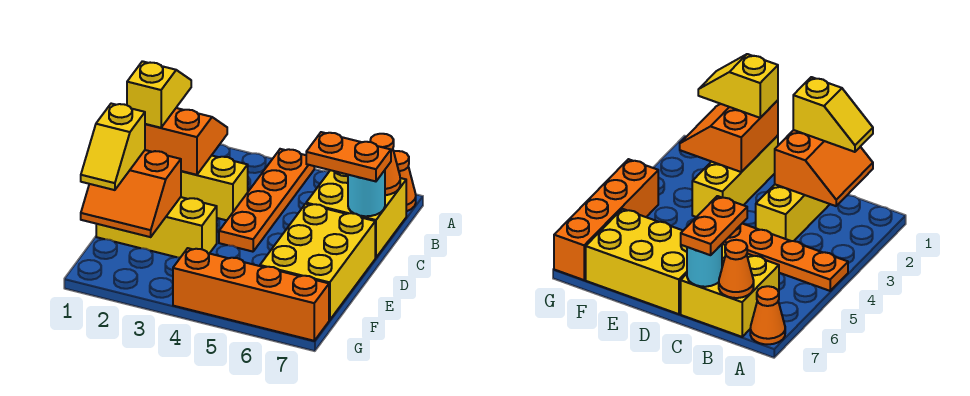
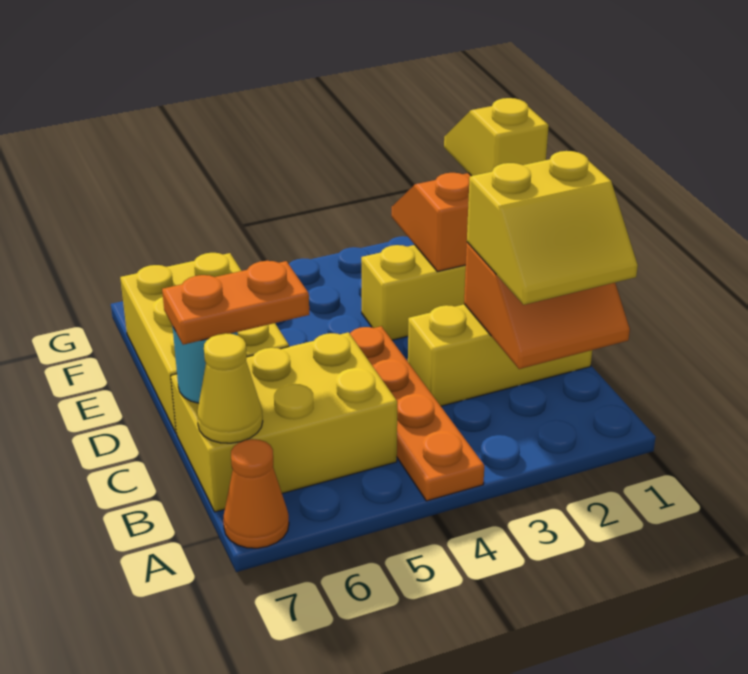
yellow slope B1:C1 level 3 top C -> yellow slope B1:C2 level 3 top C
yellow brick B6:C7 level 1 -> yellow brick B5:C7 level 1
orange cone B7 level 2 -> yellow cone B7 level 2
orange brick G4:G7 level 1 -> none

